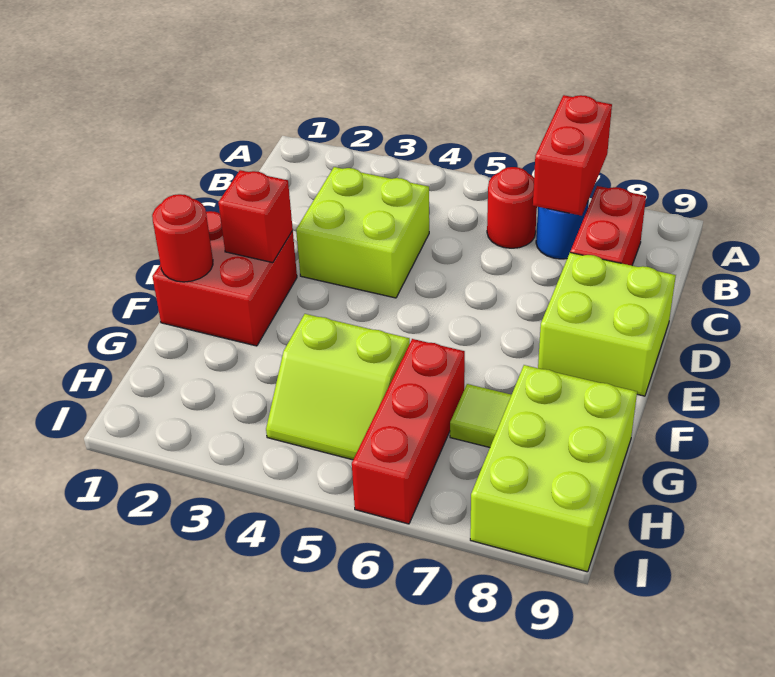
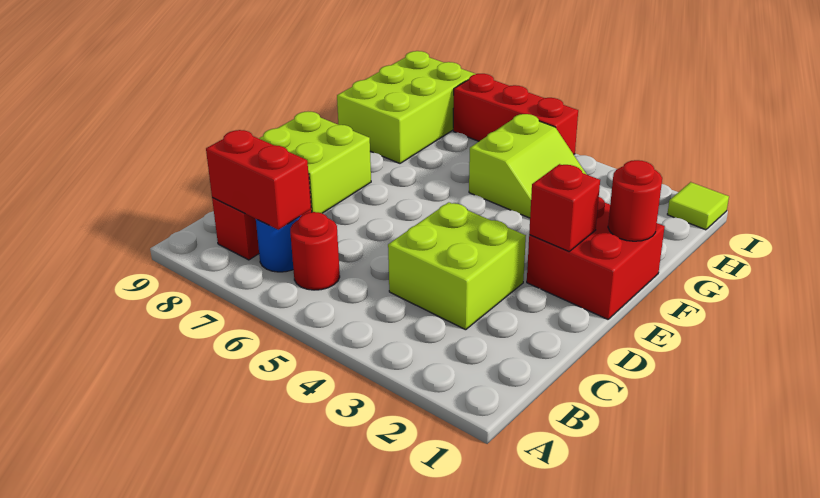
red brick A7:B7 level 2 -> red brick B7:B8 level 2
lime slope G4:H5 level 1 top G -> lime slope G4:H5 level 1 top 5
red brick G6:I6 level 1 -> red brick I5:I7 level 1
lime tile G7 level 1 -> lime tile I1 level 1

